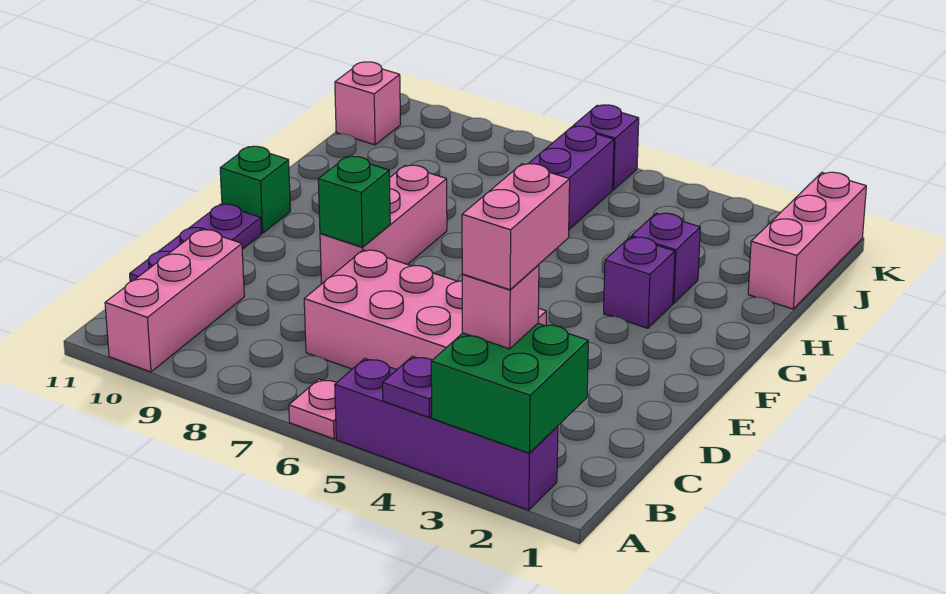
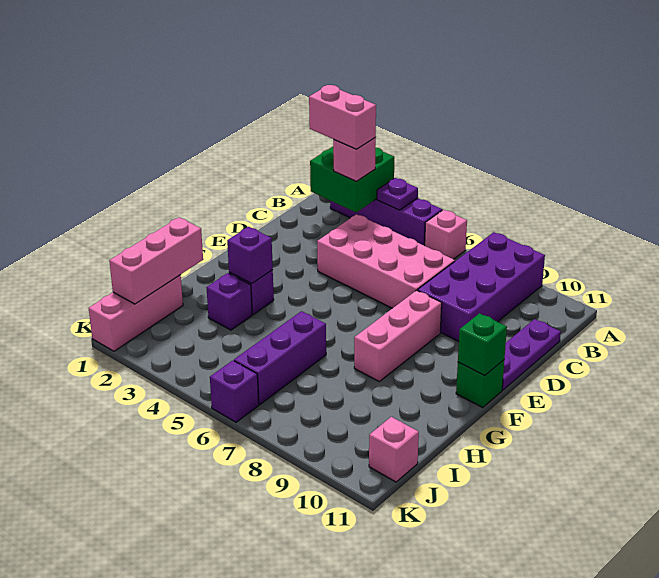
pink plate A6 level 1 -> pink brick A6 level 1
none -> purple brick A8:D9 level 1
pink brick A10:C10 level 1 -> pink brick H1:J1 level 2
pink brick B3:C3 level 4 -> pink brick B2:B3 level 4
green brick E8 level 2 -> green brick F11 level 2
none -> purple brick G3 level 2

